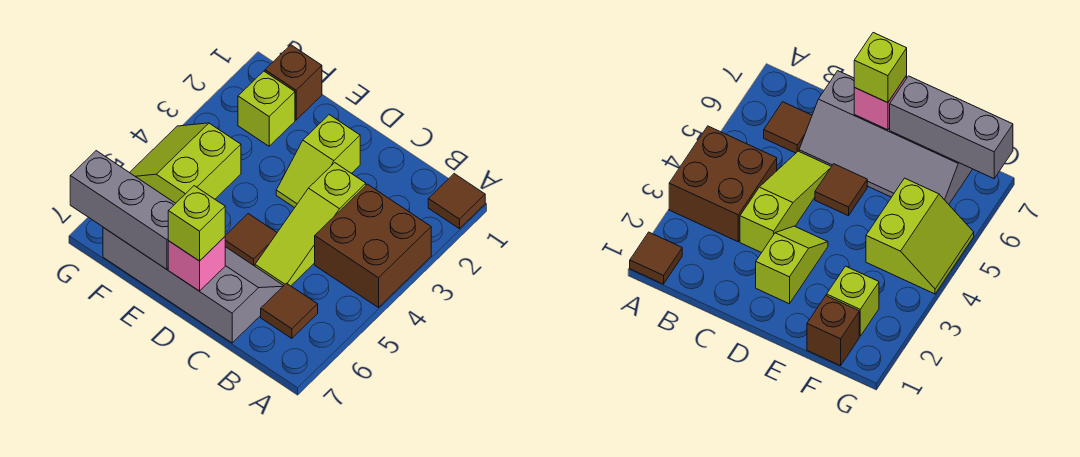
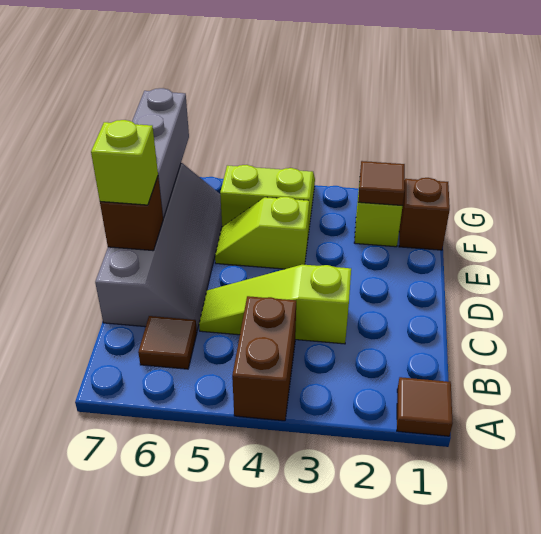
brown brick A3:B4 level 1 -> brown brick A4:B4 level 1
lime slope D2:D3 level 1 top 2 -> lime slope E4:E5 level 1 top 4
brown tile D5 level 1 -> brown tile F2 level 2
pink brick D7 level 2 -> brown brick D7 level 2

